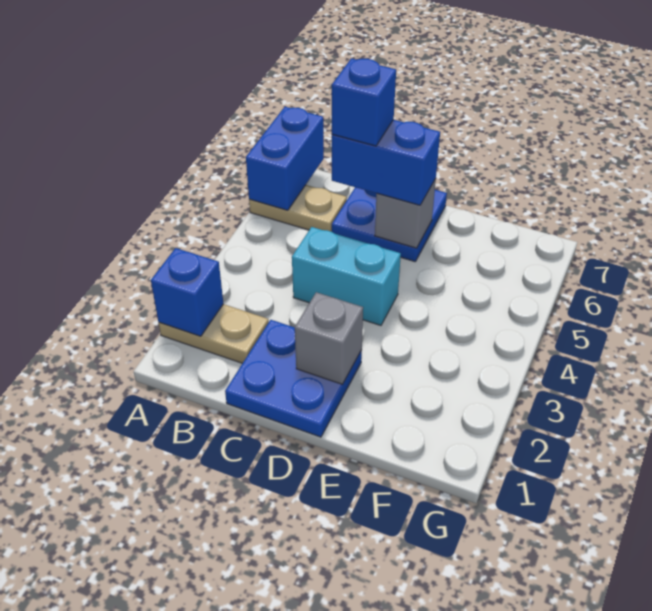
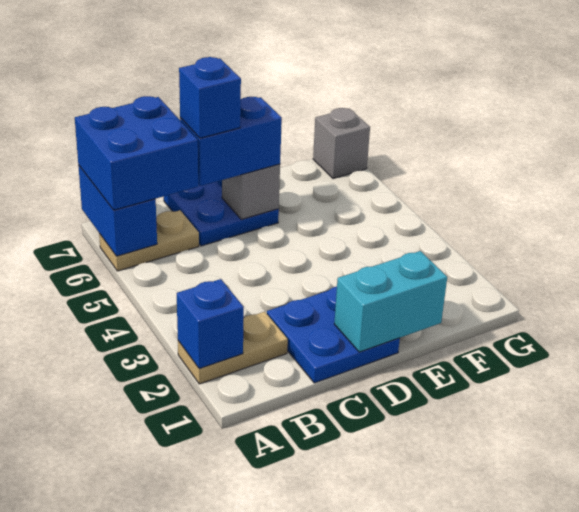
none -> blue brick A6:B7 level 3
cyan brick C4:D4 level 1 -> cyan brick D1:E1 level 2
grey brick D2 level 2 -> grey brick G7 level 1

